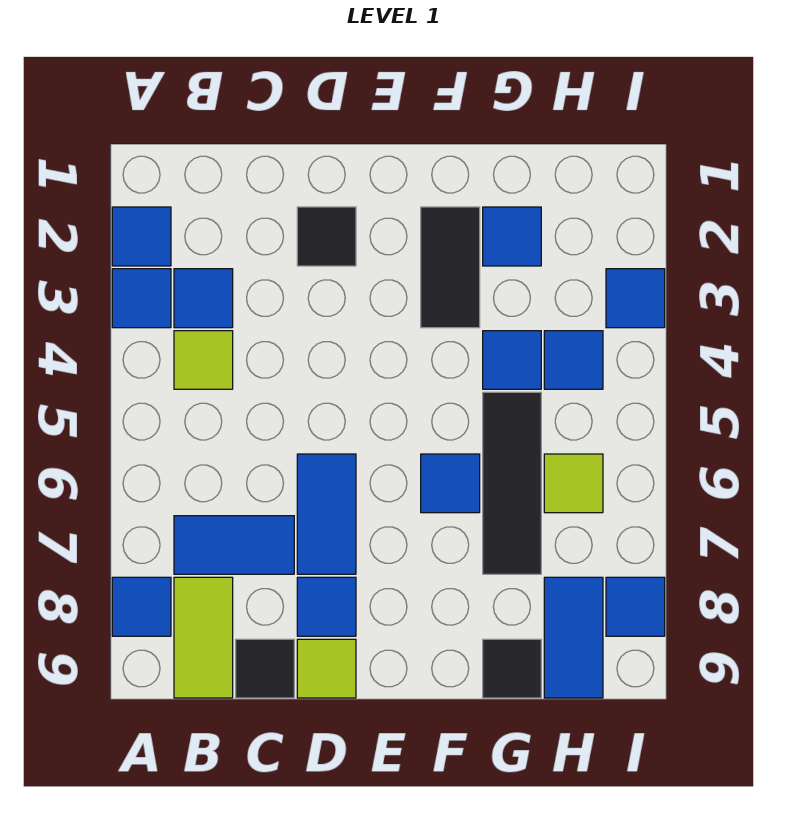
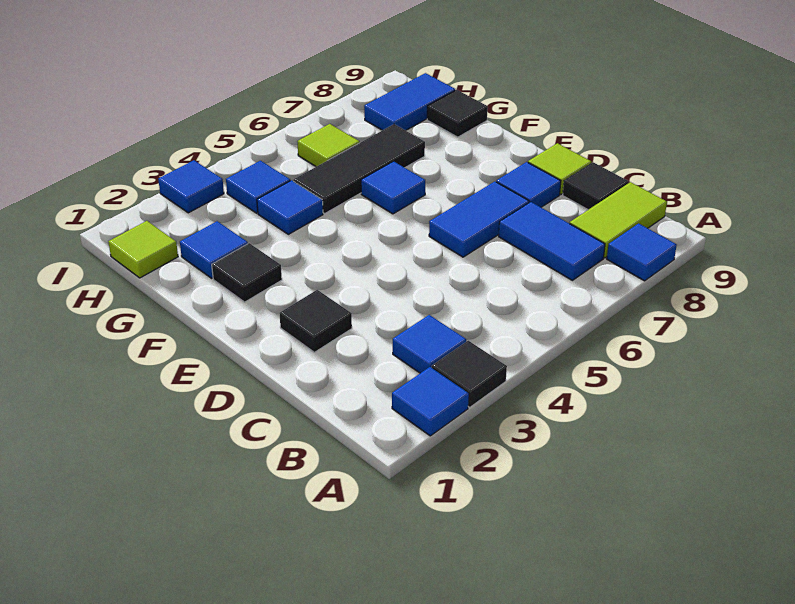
blue tile A3 level 1 -> black tile A3 level 1
lime tile B4 level 1 -> lime tile H1 level 1
black tile F2:F3 level 1 -> black tile F2 level 1
blue tile I8 level 1 -> none

